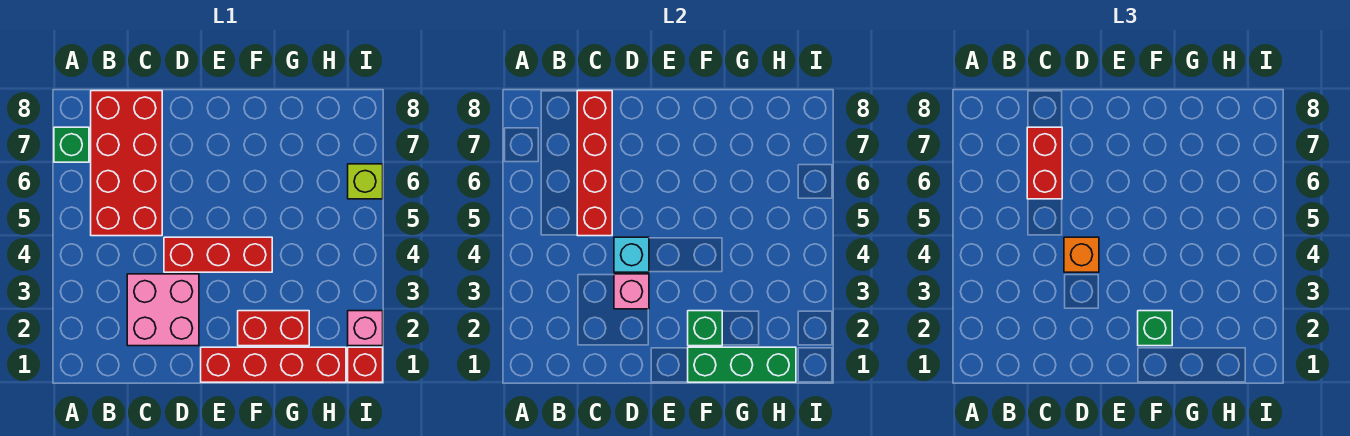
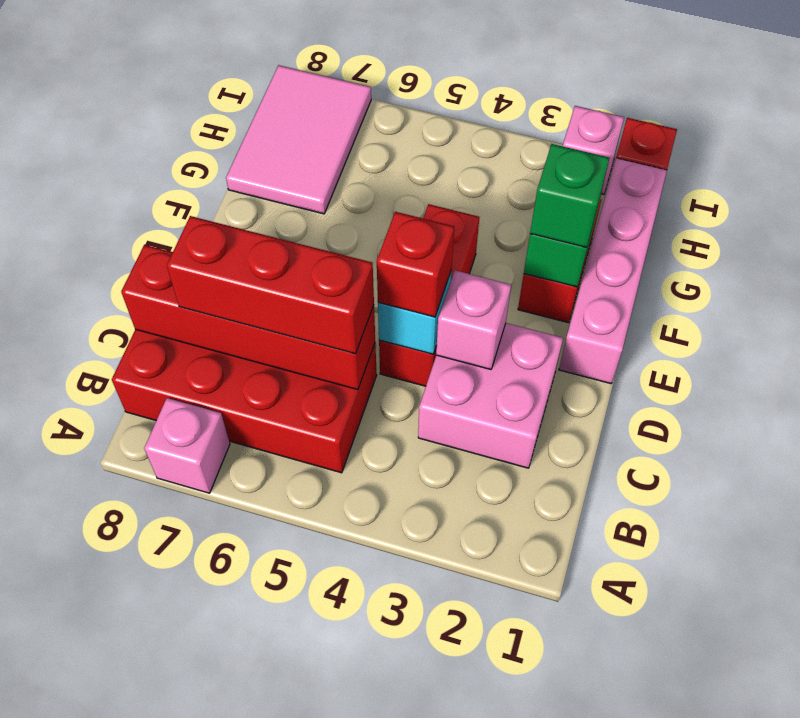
green brick A7 level 1 -> pink brick A7 level 1
red brick C6:C7 level 3 -> red brick C5:C7 level 3
orange brick D4 level 3 -> red brick D4 level 3
red brick E1:H1 level 1 -> pink brick E1:H1 level 1
green brick F1:H1 level 2 -> none
none -> pink tile G7:I8 level 1
lime brick I6 level 1 -> none

